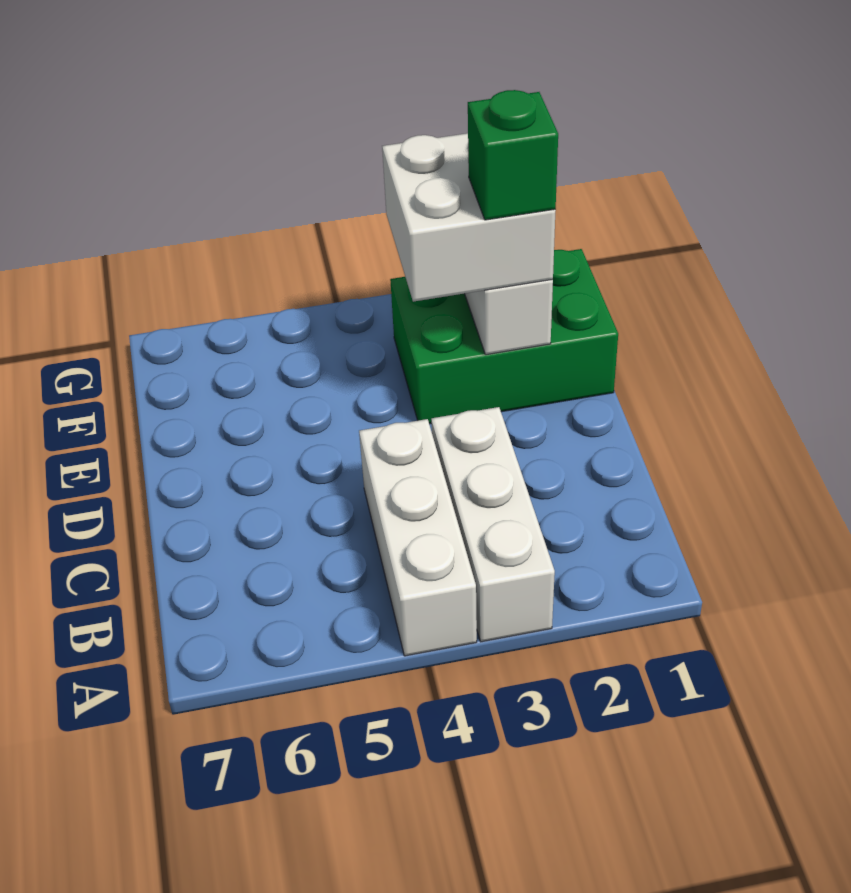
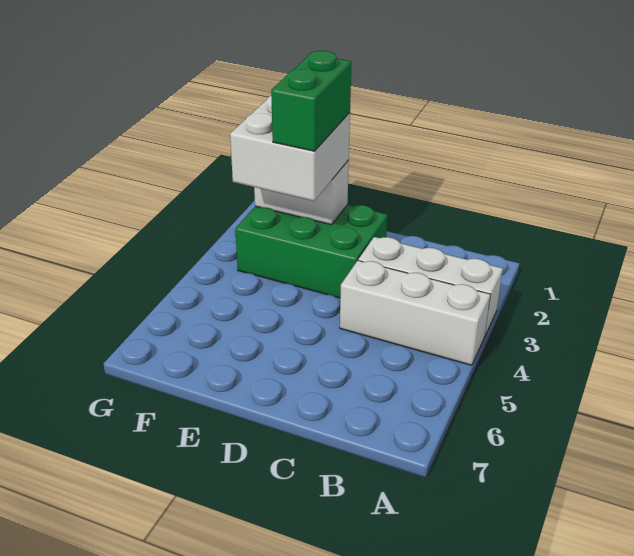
green brick E1:F3 level 1 -> green brick D2:F3 level 1
green brick E2 level 4 -> green brick E2:E3 level 4

